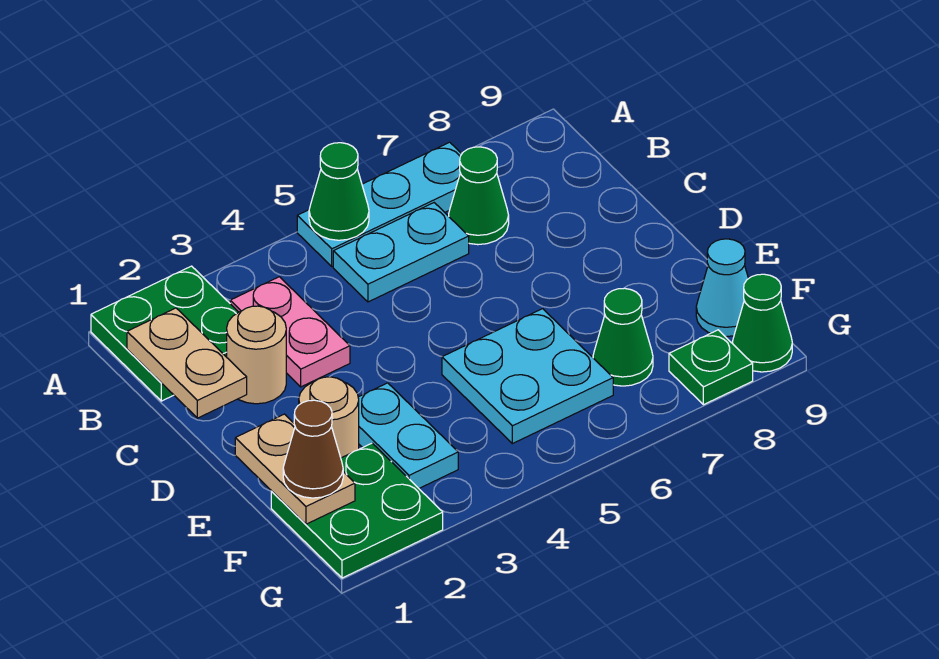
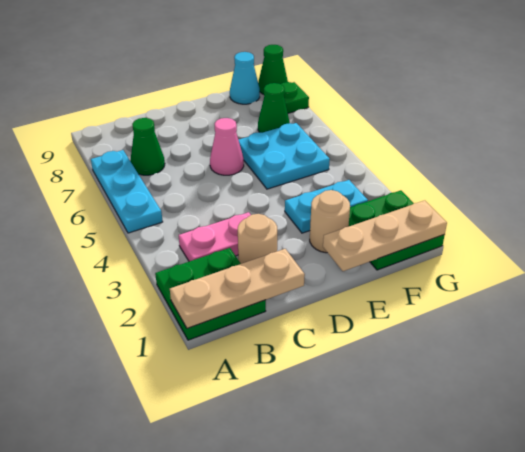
green cone A5 level 2 -> none
tan plate B1:C1 level 2 -> tan plate A1:C1 level 2
cyan plate B5:B6 level 1 -> none
none -> pink cone D6 level 1
tan plate E1:F1 level 2 -> tan plate E1:G1 level 2
brown cone F1 level 3 -> none

